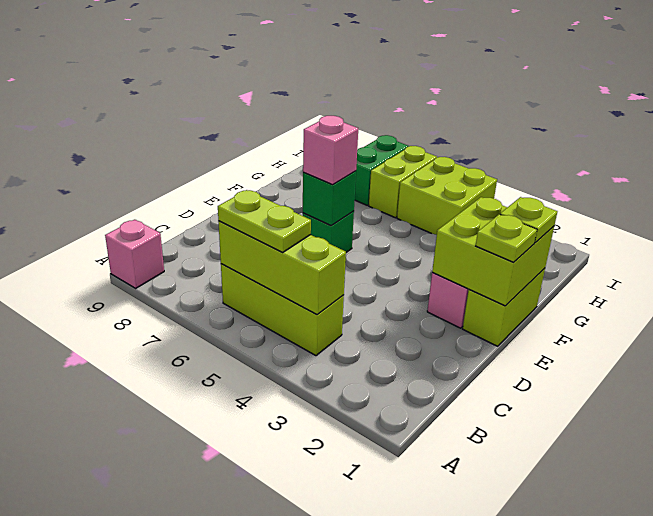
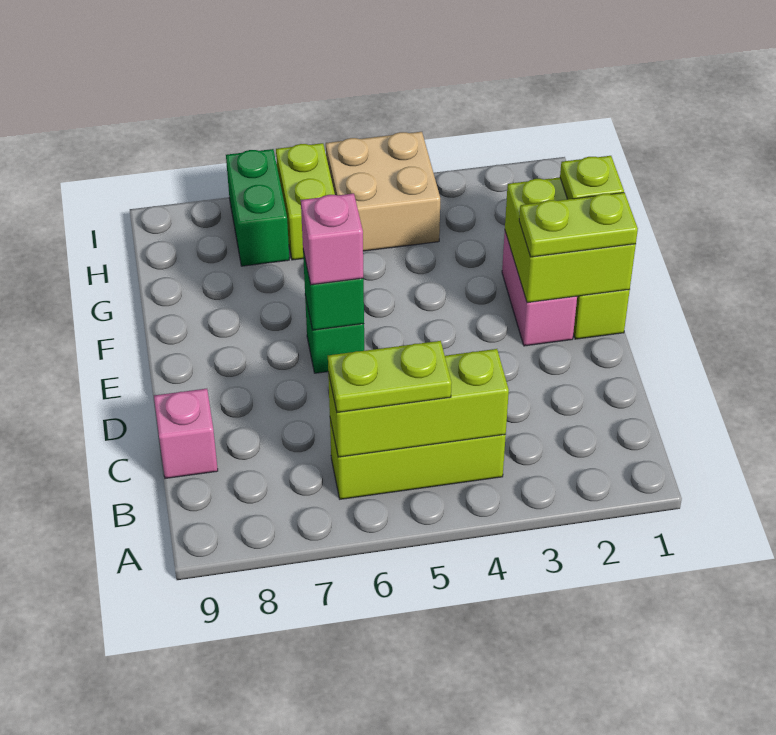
pink brick A9 level 1 -> pink brick C9 level 1
lime plate E1 level 3 -> lime plate E1:E2 level 3
lime brick H4:I5 level 1 -> tan brick H4:I5 level 1

